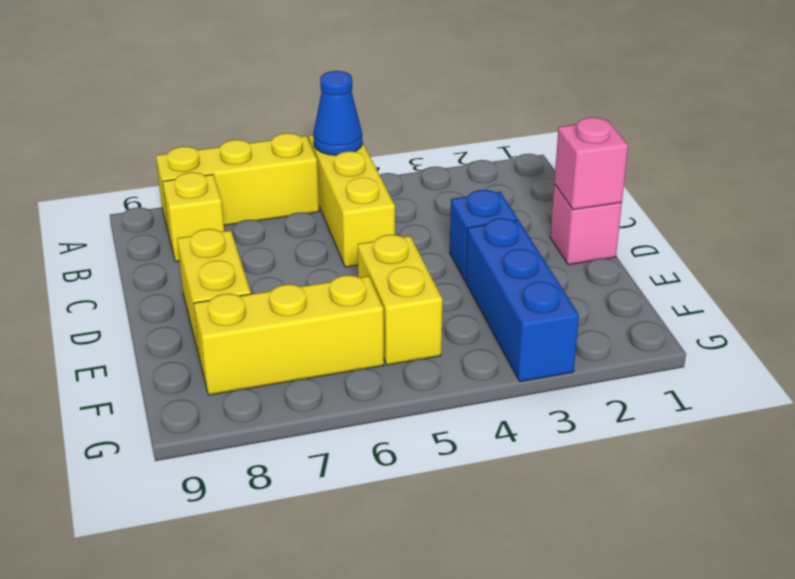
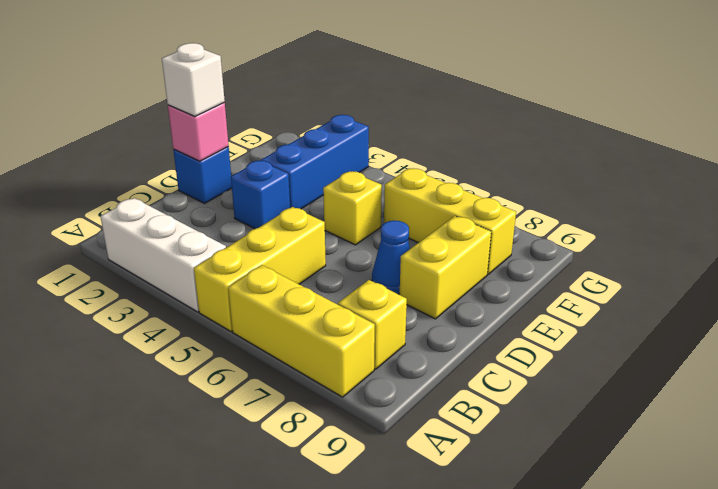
none -> white brick A2:A4 level 1
blue cone A5 level 2 -> blue cone D7 level 1
pink brick D1 level 1 -> blue brick D1 level 1
none -> white brick D1 level 3
yellow brick E5:F5 level 1 -> yellow brick E5 level 1

